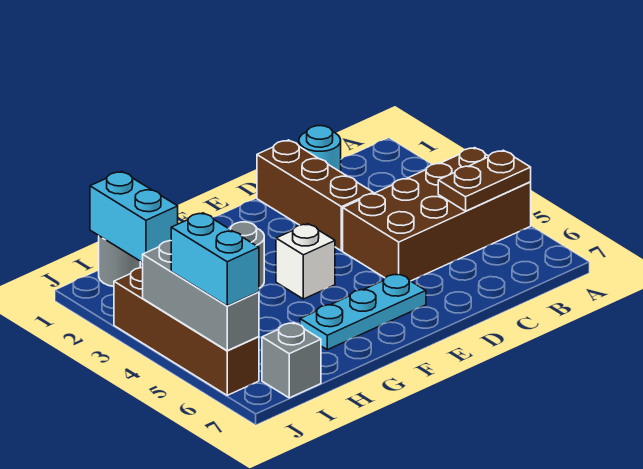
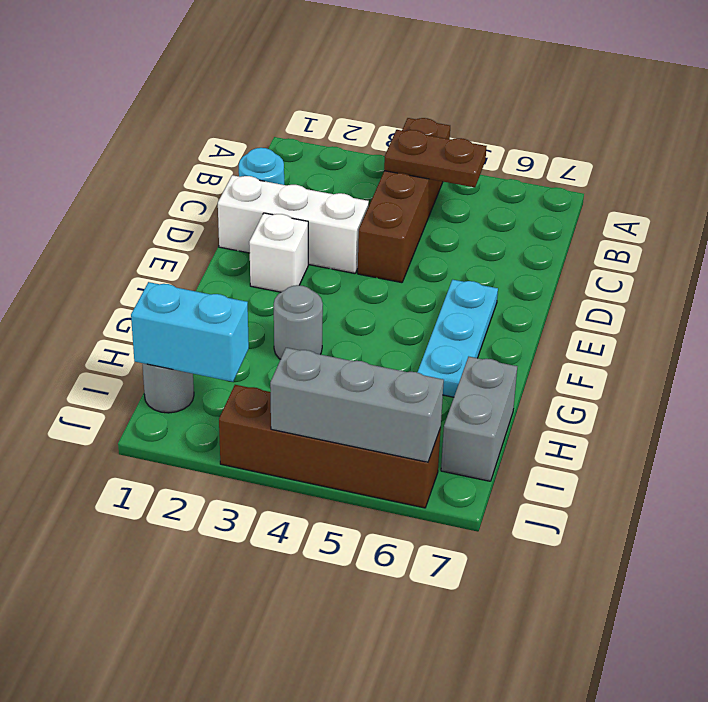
brown brick A4:D5 level 1 -> brown brick A4:D4 level 1
brown plate A5:B5 level 2 -> brown plate B4:B5 level 2
brown brick D1:D3 level 1 -> white brick D1:D3 level 1
white brick F4 level 1 -> white brick E2 level 1
grey brick I7 level 1 -> grey brick H7:I7 level 1
cyan brick J5:J6 level 3 -> none

